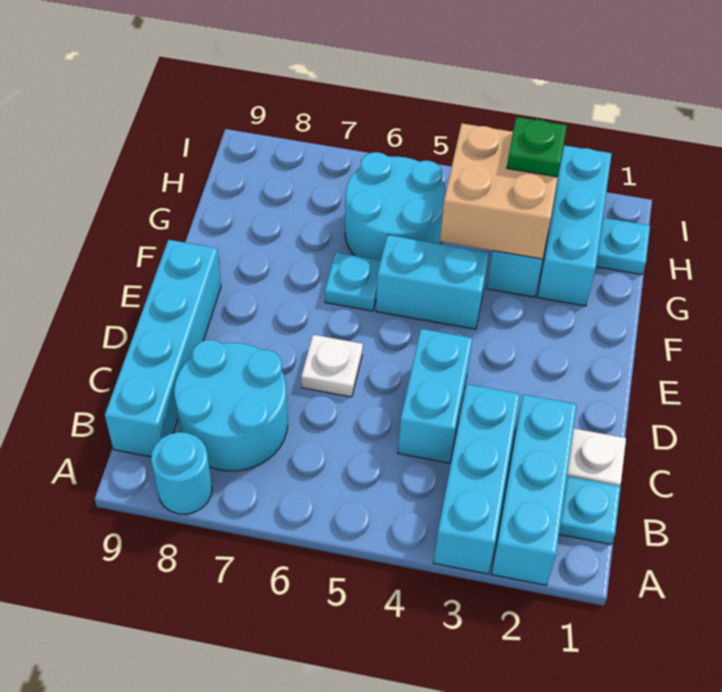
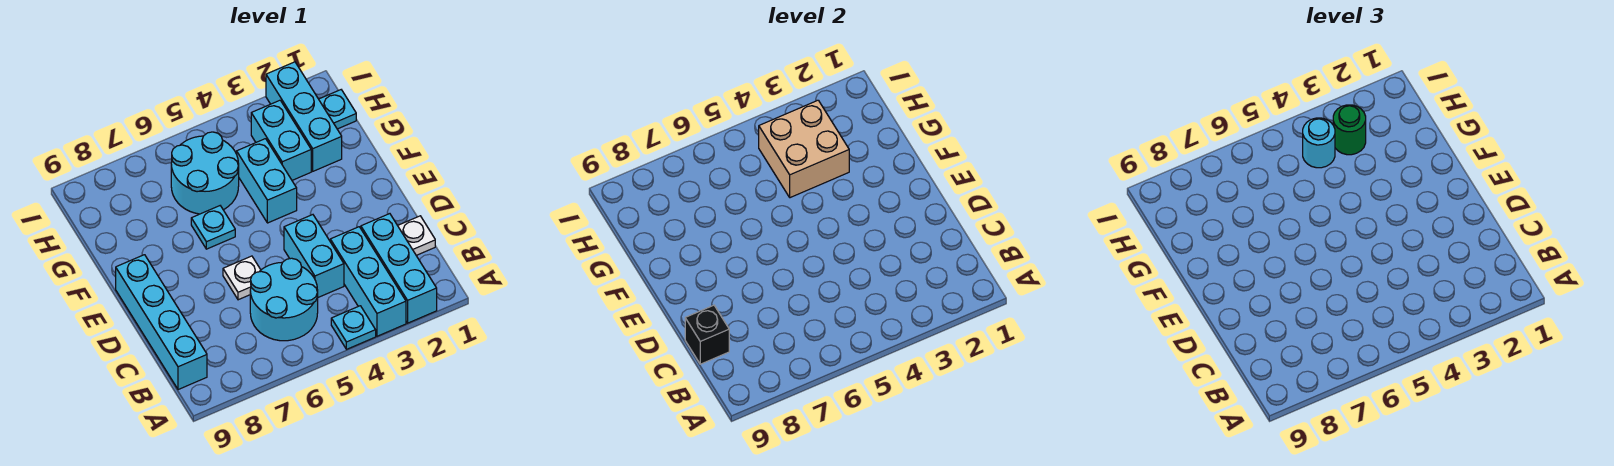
cyan round brick A8 level 1 -> cyan round brick H4 level 3
cyan plate B1 level 1 -> cyan plate A4 level 1
cyan round brick B7:C8 level 1 -> cyan round brick B5:C6 level 1
none -> black brick C9 level 2
cyan brick F4:F5 level 1 -> cyan brick F4:G4 level 1
green plate H3 level 3 -> green round brick H3 level 3

